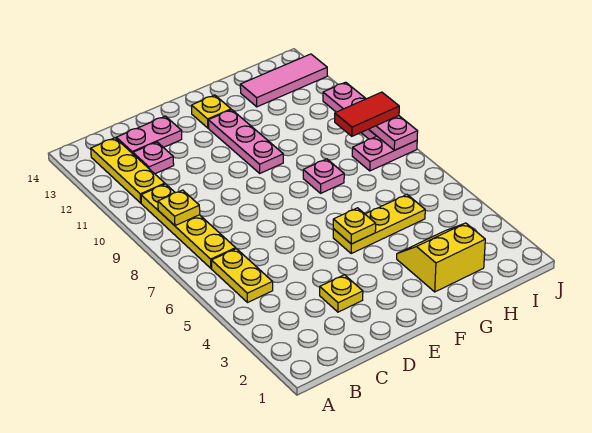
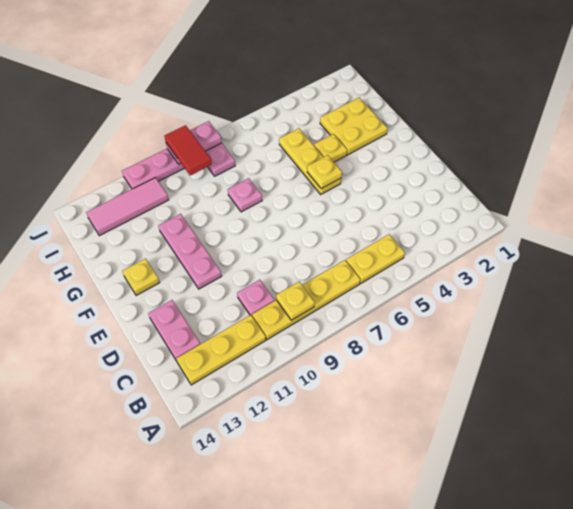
pink plate C12 level 1 -> pink plate C10 level 1
yellow plate D3 level 1 -> yellow plate G4 level 1
pink plate F10:F12 level 1 -> pink plate E11:G11 level 1
yellow slope G2:H3 level 1 top 2 -> yellow plate G2:H3 level 1
pink tile H13:J13 level 1 -> pink tile I11:I13 level 1

